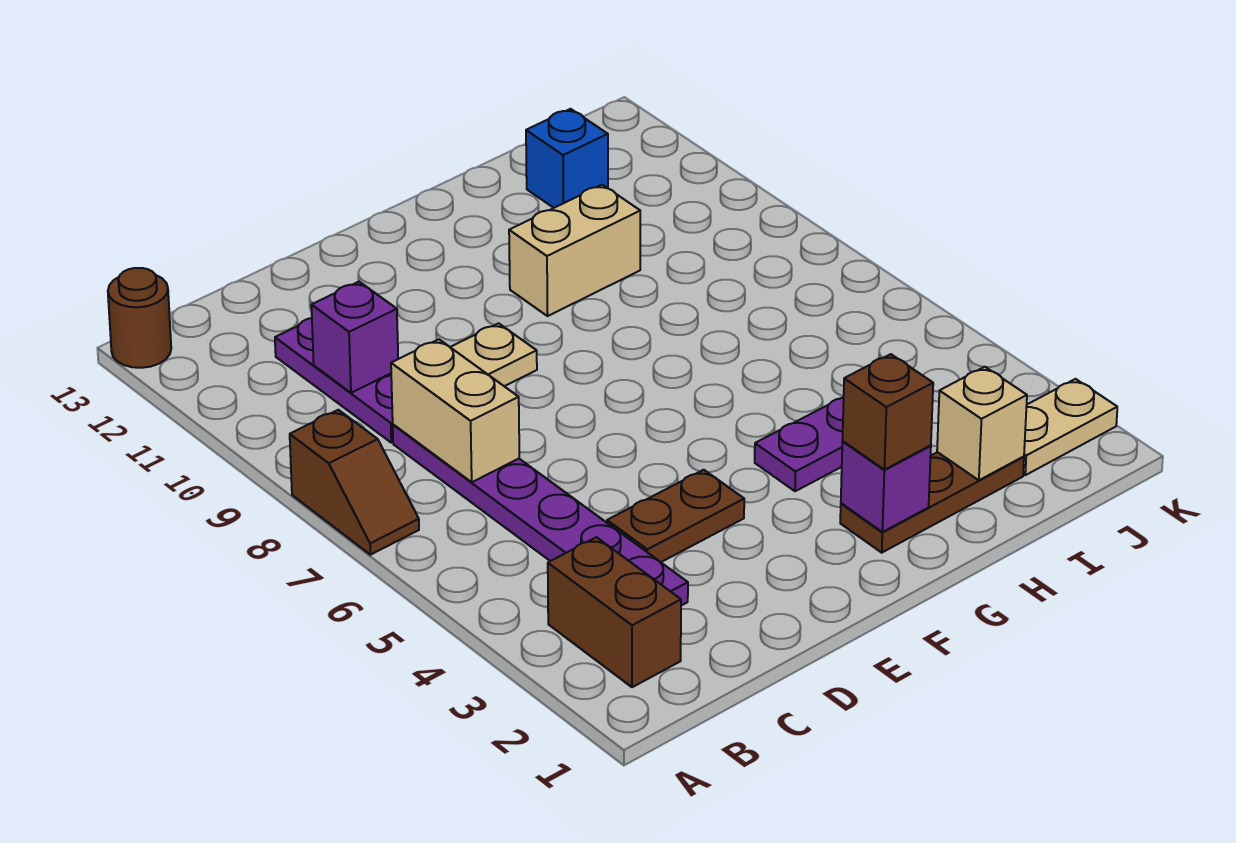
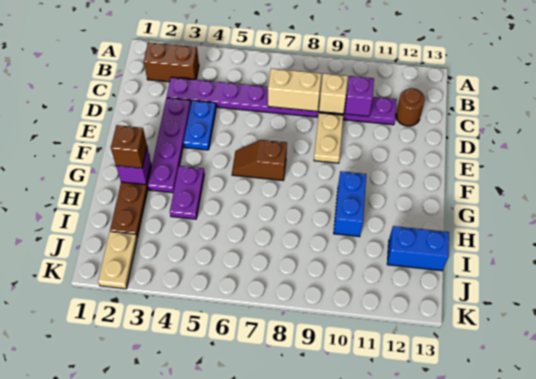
brown slope A7:A8 level 1 top 8 -> brown slope F6:F7 level 1 top 7
brown round brick A13 level 1 -> brown round brick C12 level 1
none -> purple plate D3:G3 level 1
brown plate D4:E4 level 1 -> blue plate D4:E4 level 1
tan brick G10:H10 level 1 -> blue brick G10:H10 level 1
tan brick I2 level 2 -> tan brick C9 level 2
blue brick I12 level 1 -> blue brick I12:I13 level 1

